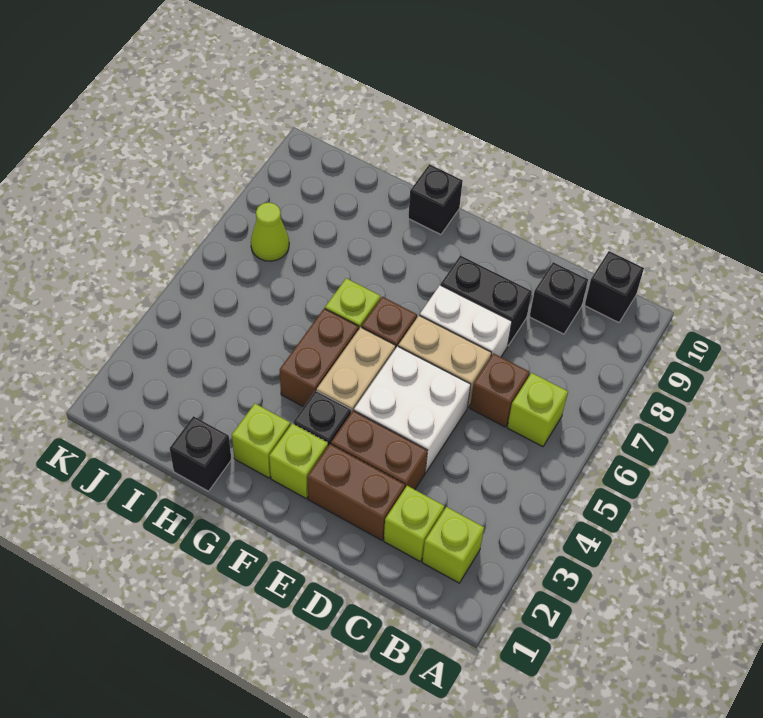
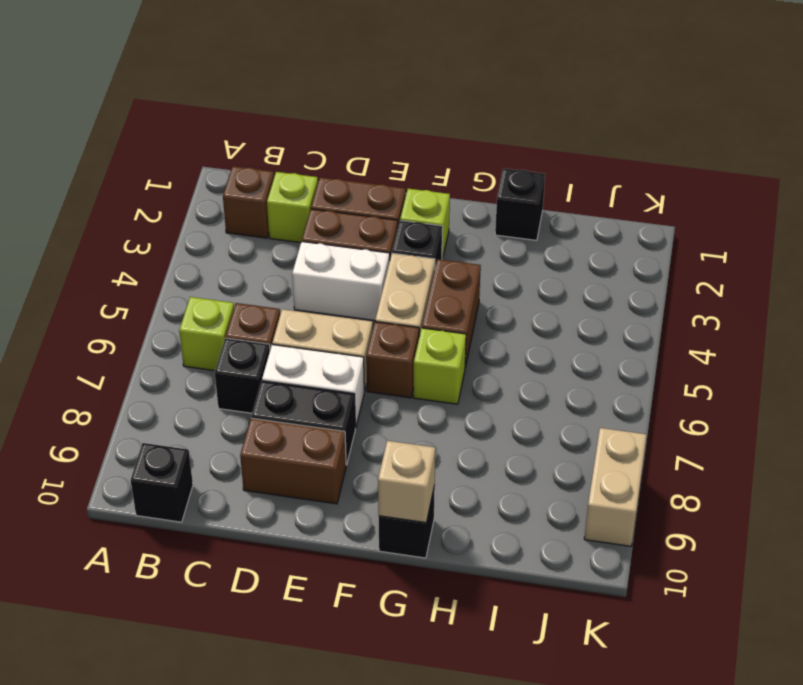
lime brick B2 level 1 -> brown brick B2 level 1
black brick C9 level 1 -> black brick C7 level 1
white brick D4:E5 level 1 -> white brick D4:E4 level 1
none -> brown brick D9:E9 level 1
lime brick G2 level 1 -> none
none -> tan brick G10 level 2
lime cone J7 level 1 -> none
none -> tan brick K8:K9 level 1

